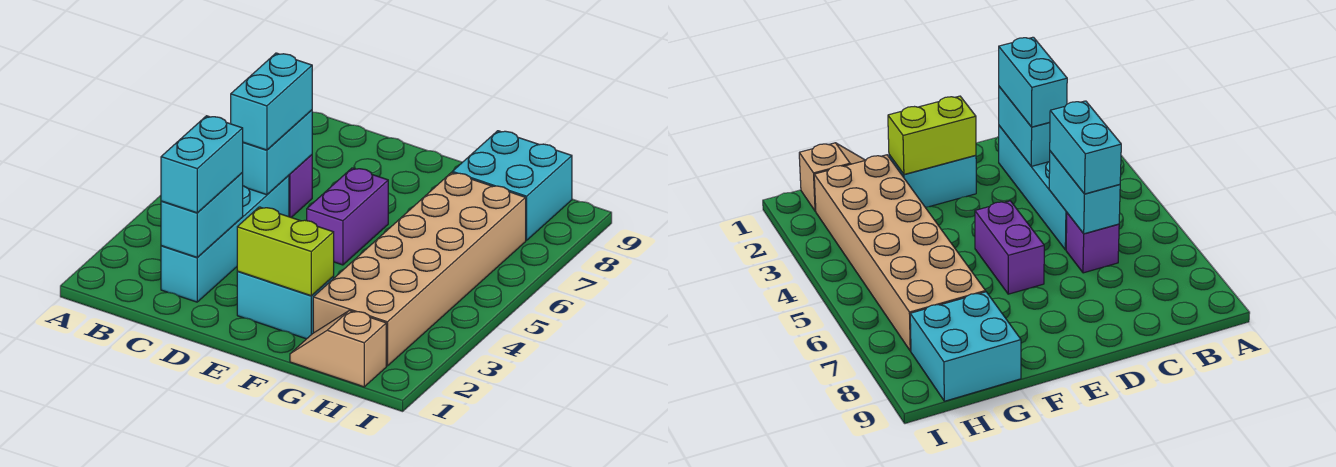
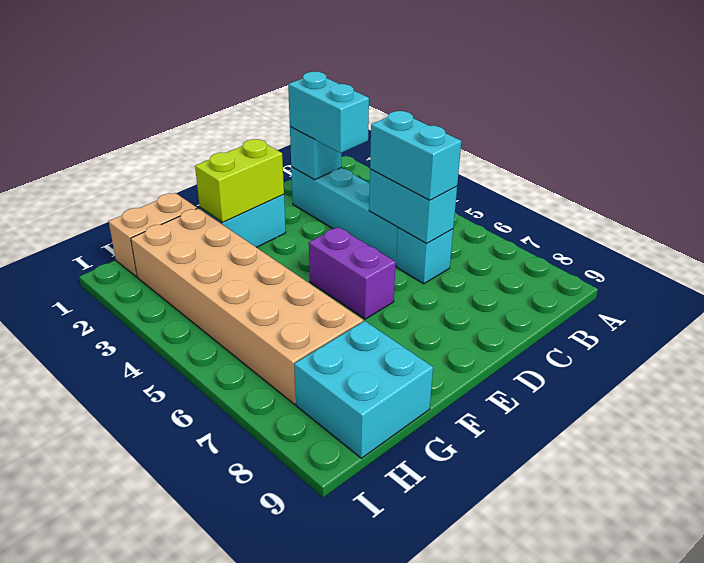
cyan brick C2:C3 level 2 -> cyan brick C2 level 2
purple brick C6 level 1 -> cyan brick C6 level 1
tan slope G1:H1 level 1 top H -> tan brick G1:H1 level 1

